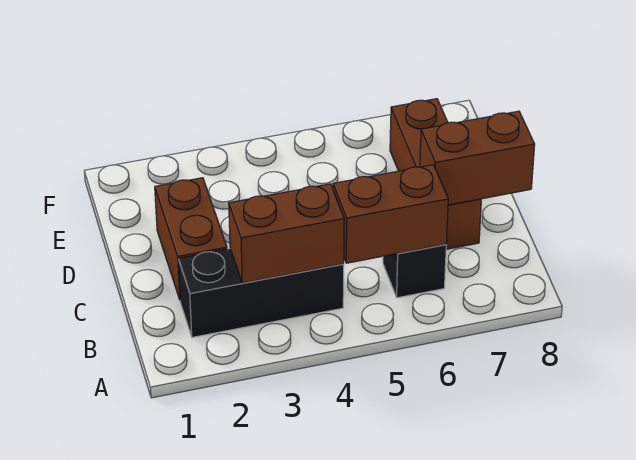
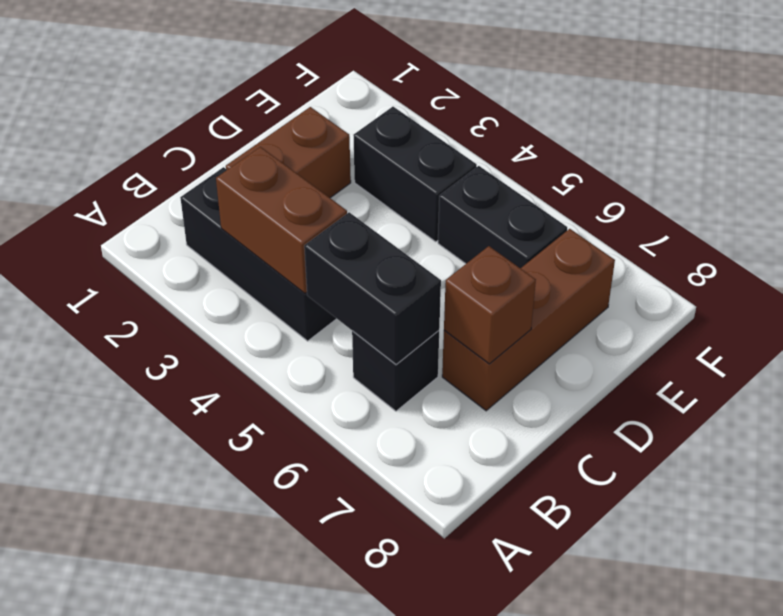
brown brick B5:B6 level 2 -> black brick B5:B6 level 2
brown brick C7:C8 level 2 -> brown brick C7 level 2
none -> black brick E3:E4 level 1
none -> black brick E5:E6 level 1

